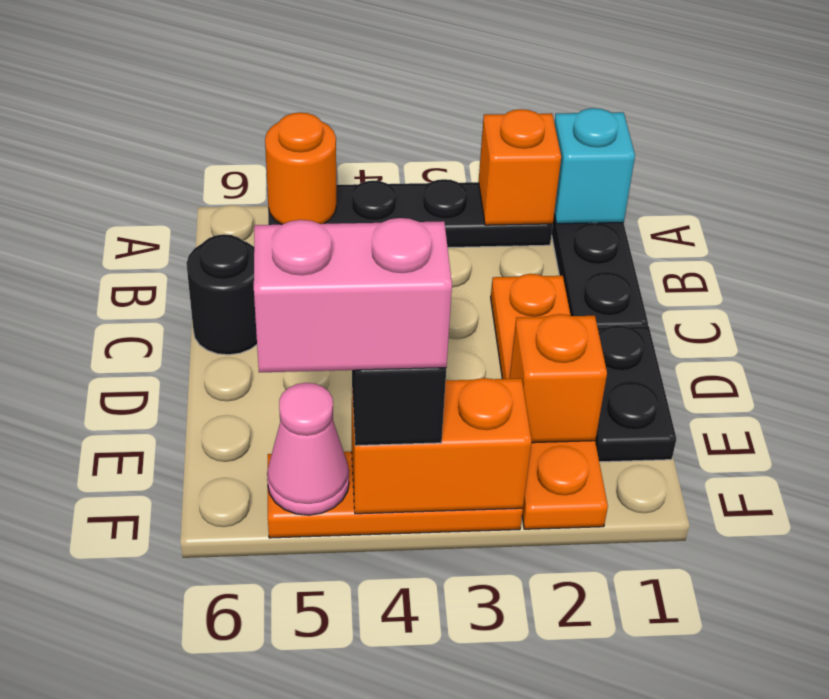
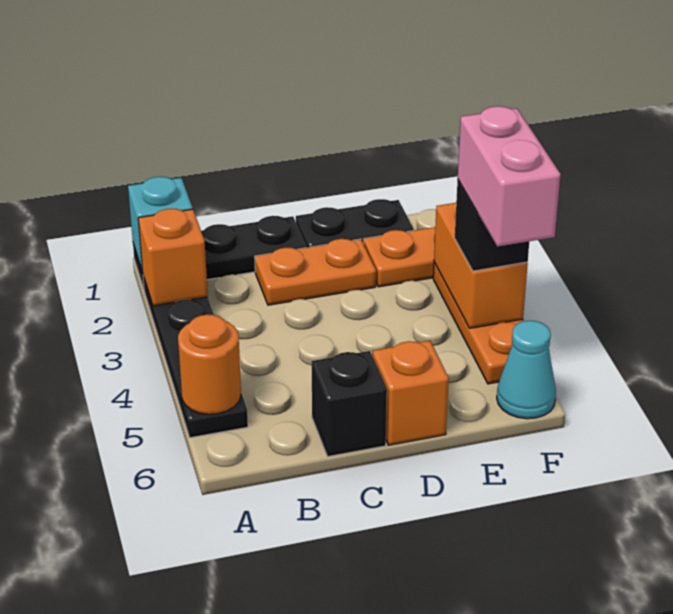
black round brick C6 level 1 -> black brick C6 level 1
orange brick E2 level 2 -> orange brick D6 level 1
pink cone F5 level 2 -> none
none -> cyan cone F6 level 1

